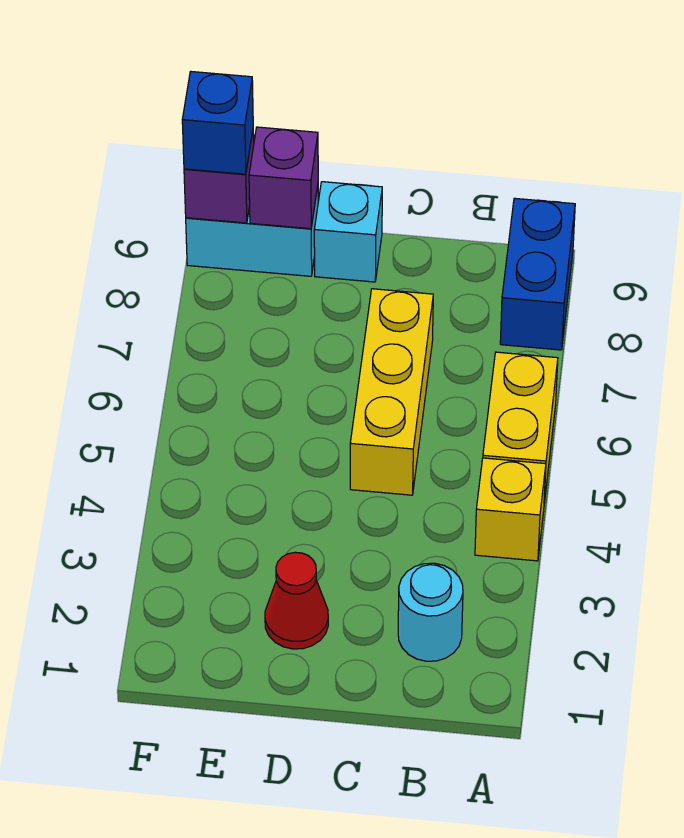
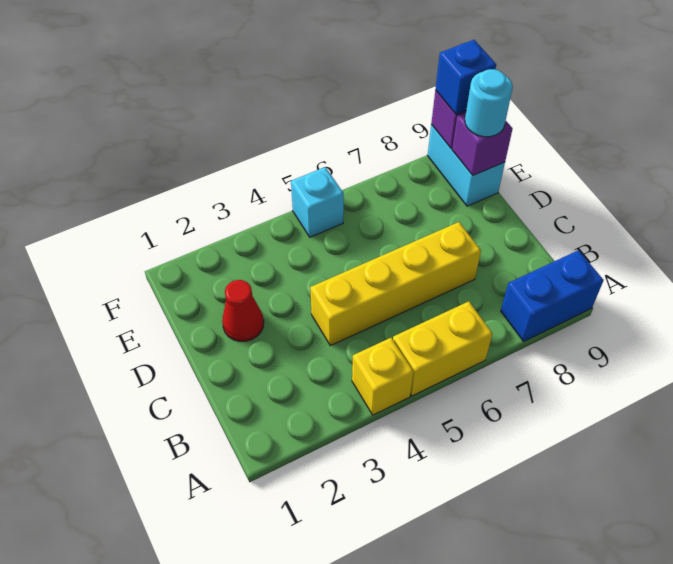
cyan round brick B2 level 1 -> cyan round brick E9 level 3
yellow brick C5:C7 level 1 -> yellow brick C4:C7 level 1
cyan brick D9 level 1 -> cyan brick F5 level 1

